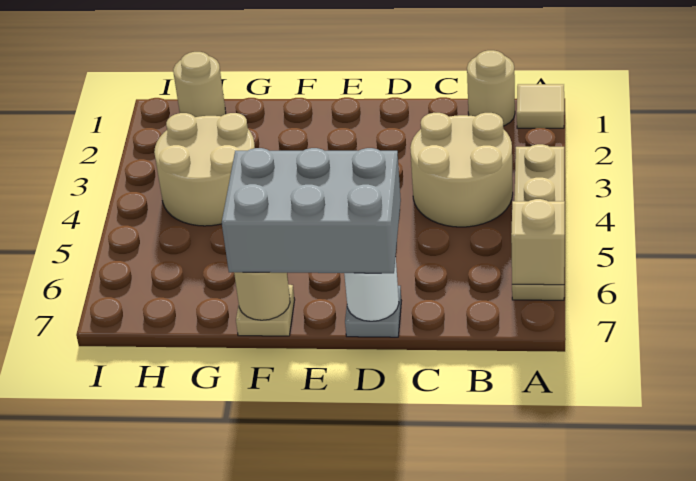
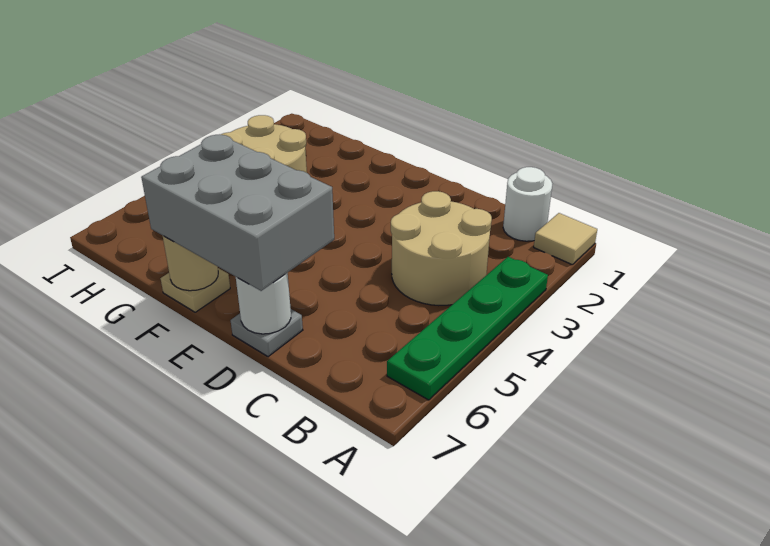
tan plate A3:A6 level 1 -> green plate A3:A6 level 1
tan brick A6 level 2 -> none
tan round brick B1 level 1 -> white round brick B1 level 1
tan round brick H1 level 1 -> none

